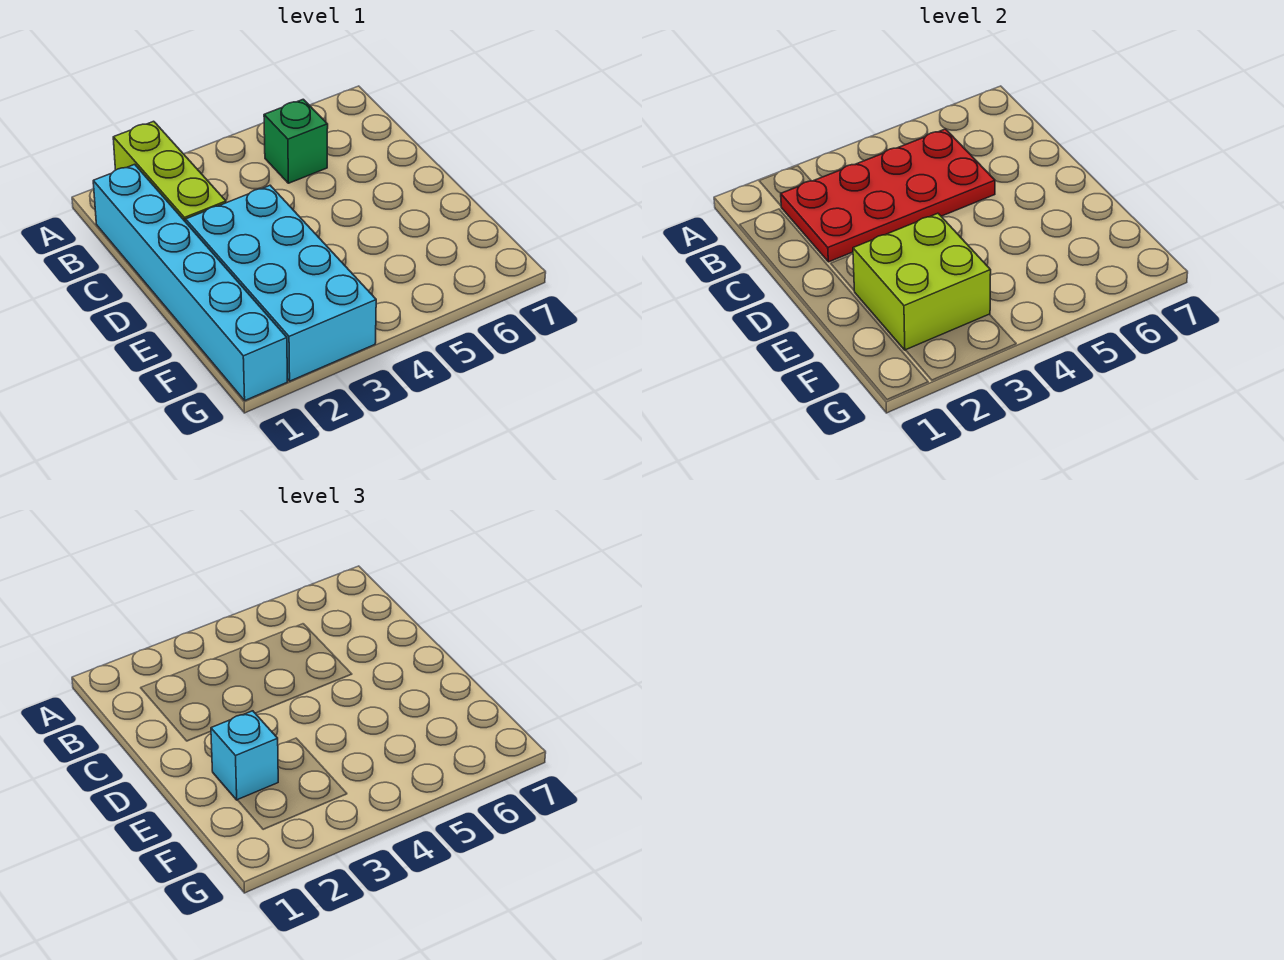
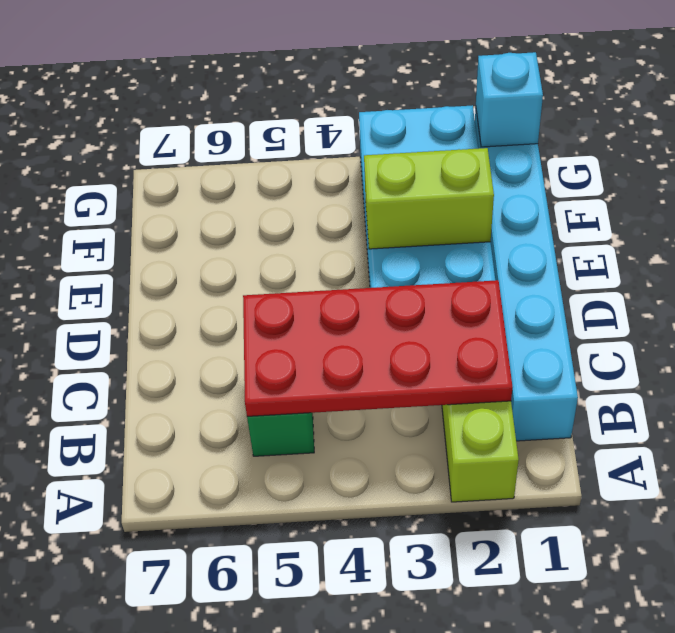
lime brick E2:F3 level 2 -> lime brick E2:E3 level 2
cyan brick E2 level 3 -> cyan brick G1 level 2

